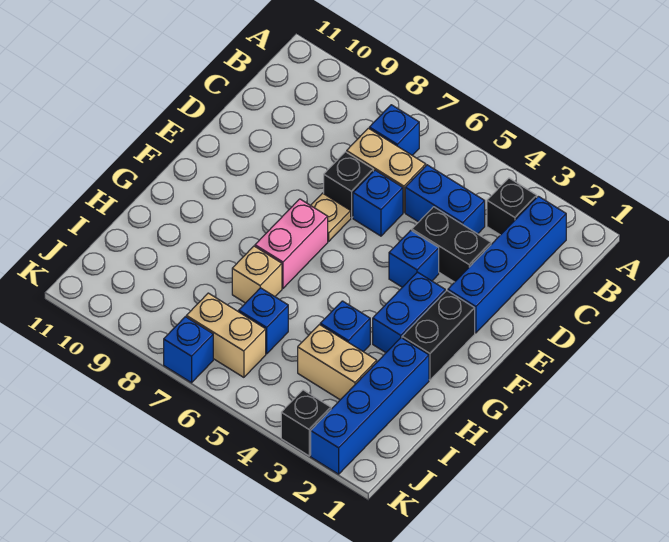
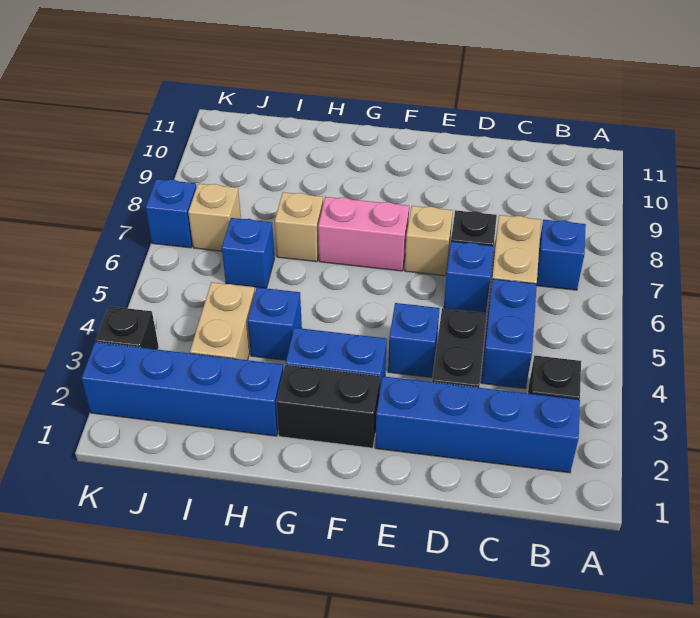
tan plate E7 level 1 -> tan brick E7 level 1
tan brick J6:J7 level 1 -> tan brick J7 level 1

